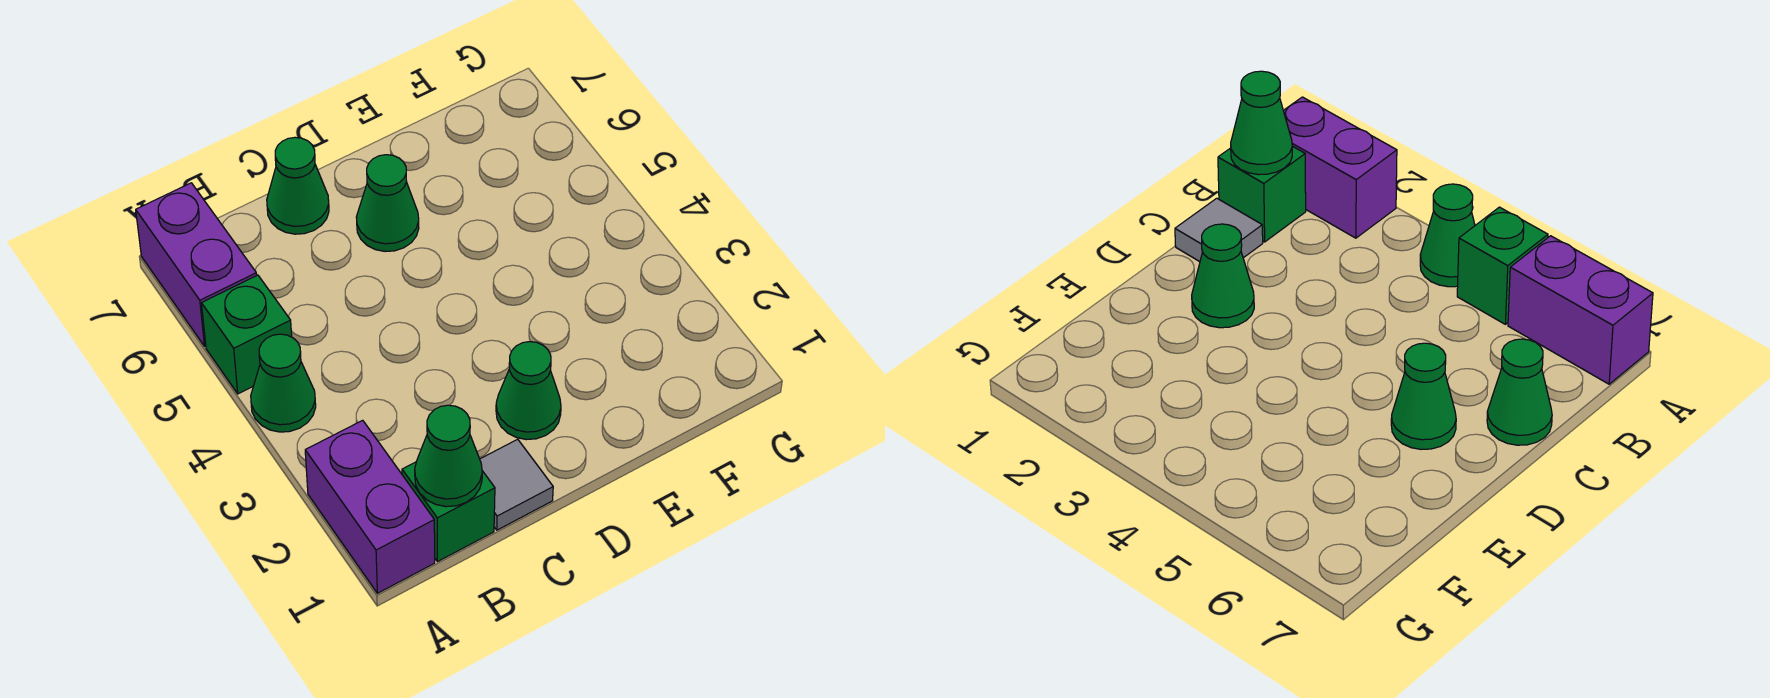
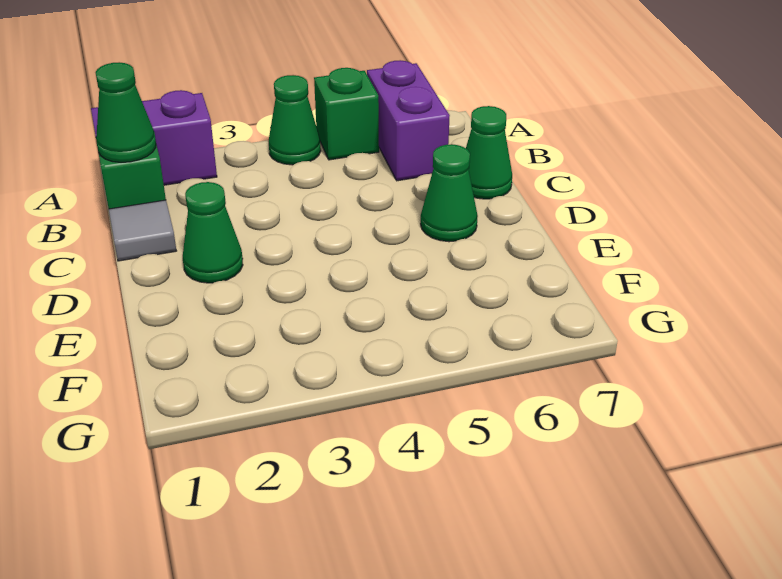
purple brick A6:A7 level 1 -> purple brick A6:B6 level 1

